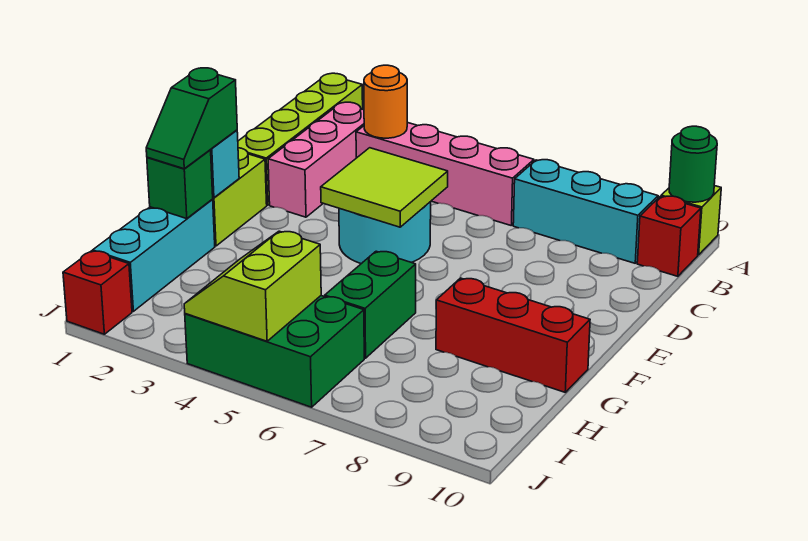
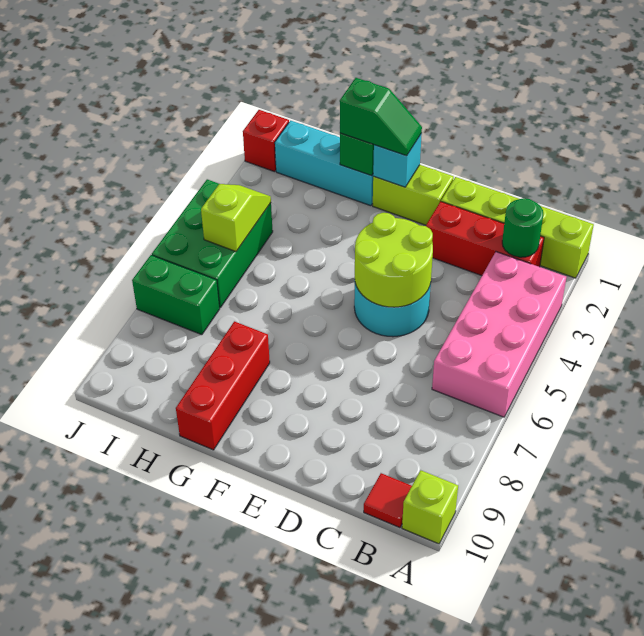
green round brick A10 level 2 -> green round brick B2 level 2
pink brick B2:D2 level 1 -> red brick B2:D2 level 1
pink brick B3:B6 level 1 -> pink brick A3:B6 level 1
orange round brick B3 level 2 -> none
cyan brick B7:B9 level 1 -> none
red brick B10 level 1 -> red tile B10 level 1
lime tile D4:E5 level 2 -> lime round brick D4:E5 level 2
green slope F1:G1 level 3 top F -> green slope F1:G1 level 3 top G
green brick G6:H6 level 1 -> green brick I7:J7 level 1
lime slope I4:J5 level 2 top 5 -> lime slope I4:I5 level 2 top 5

